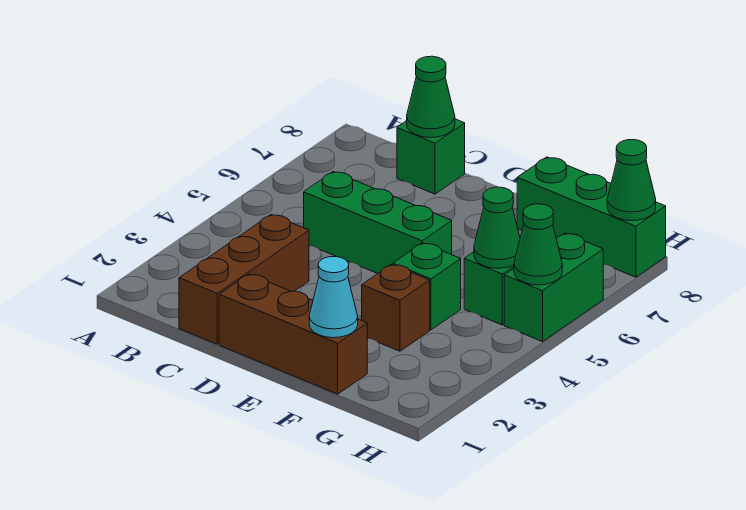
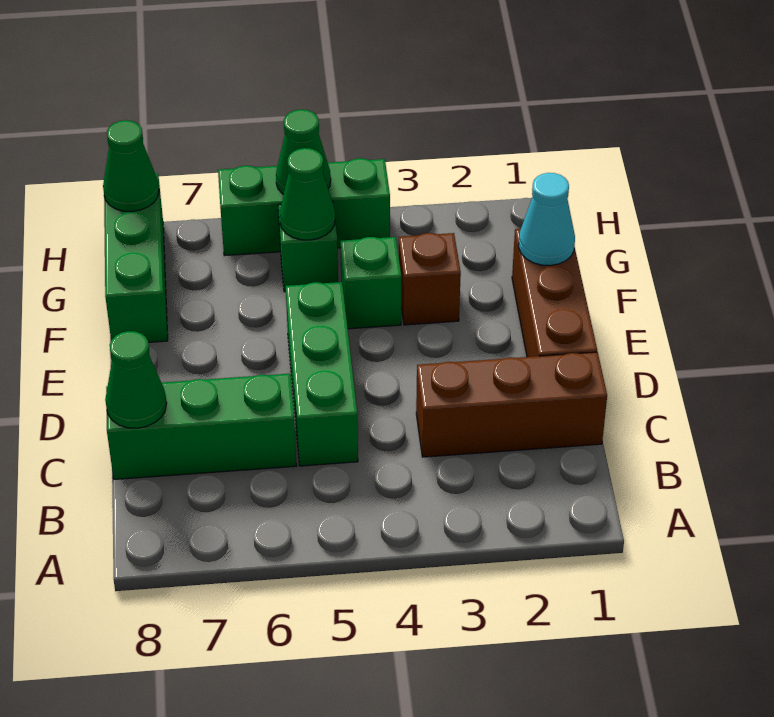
green brick C8 level 1 -> green brick C6:C8 level 1
green brick H5:H6 level 1 -> green brick H4:H6 level 1

